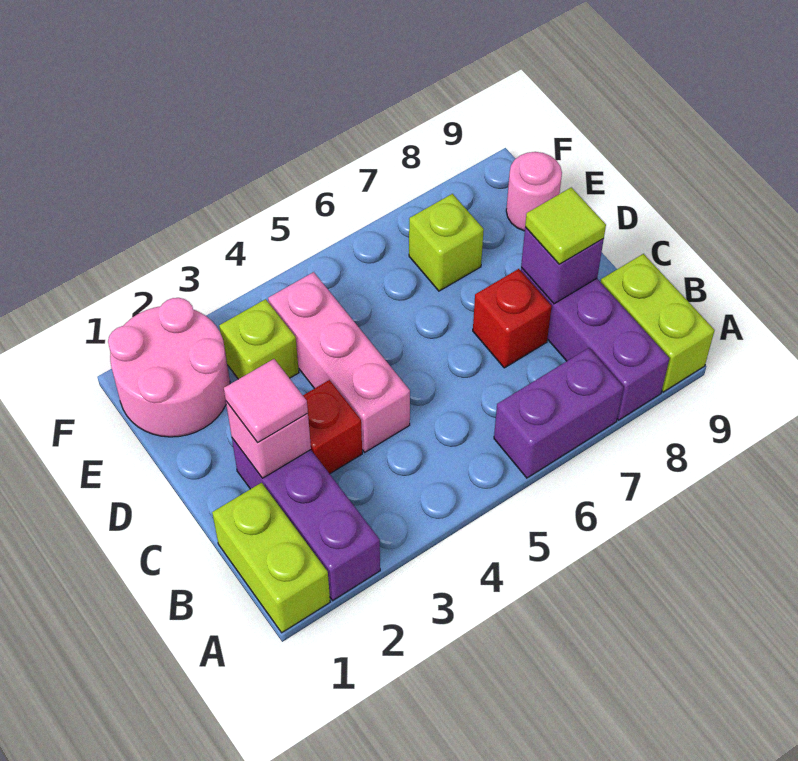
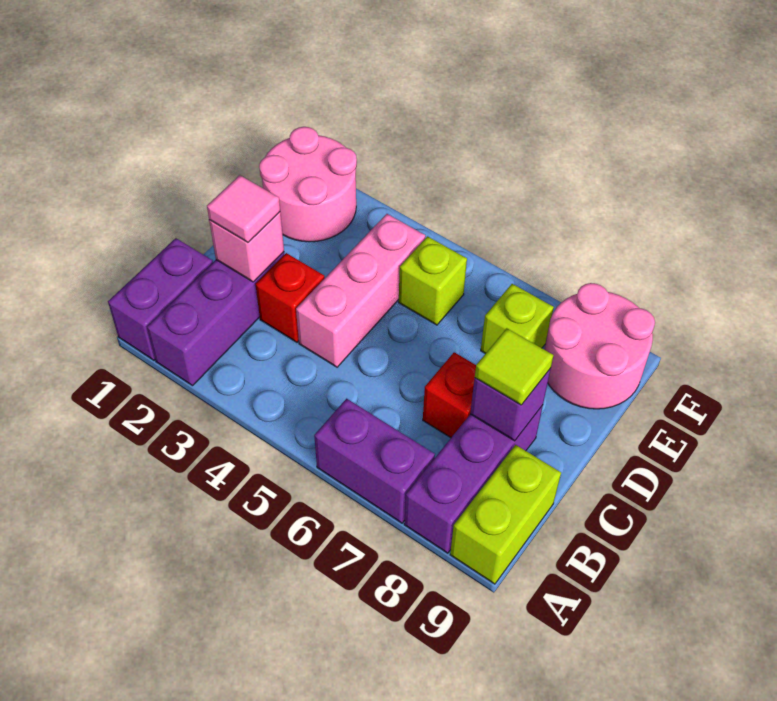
lime brick A1:B1 level 1 -> purple brick A1:B1 level 1
lime brick E3 level 1 -> lime brick E5 level 1
pink round brick E9 level 1 -> pink round brick E8:F9 level 1

